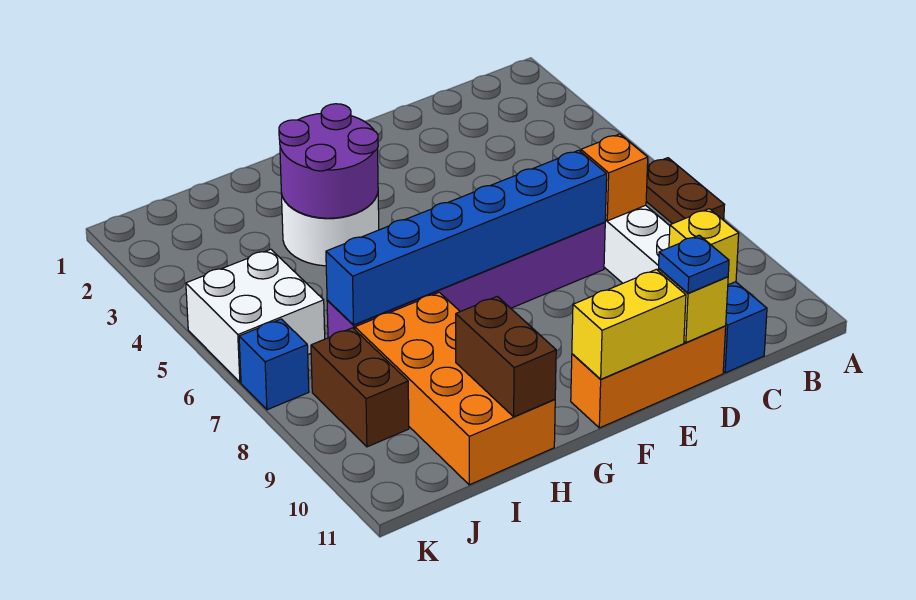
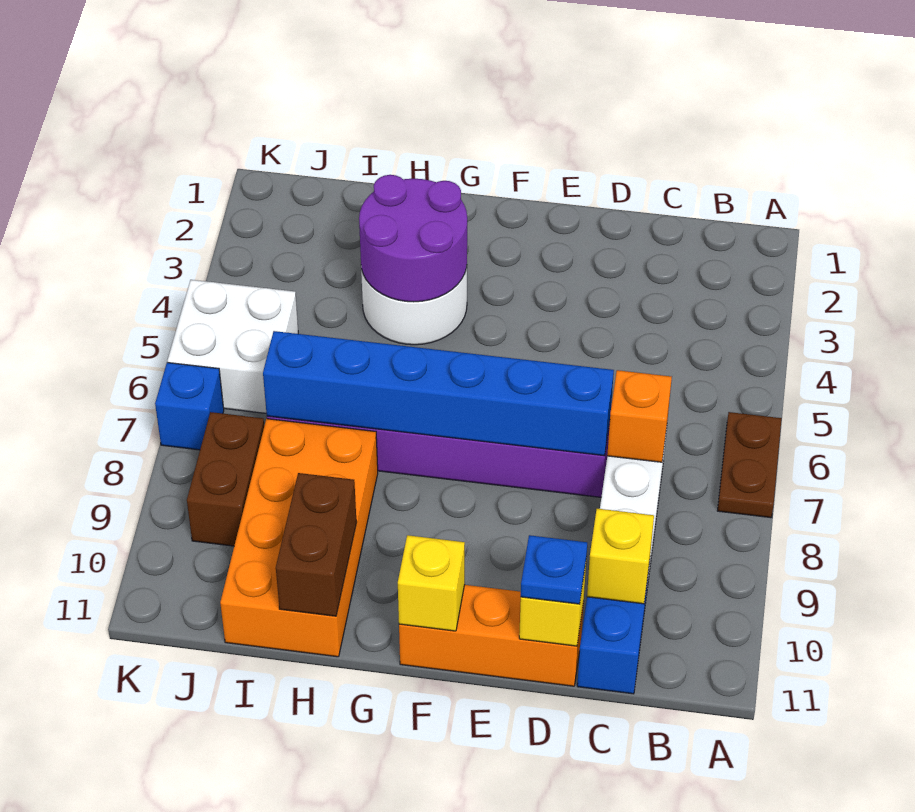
yellow brick E11:F11 level 2 -> yellow brick F11 level 2

